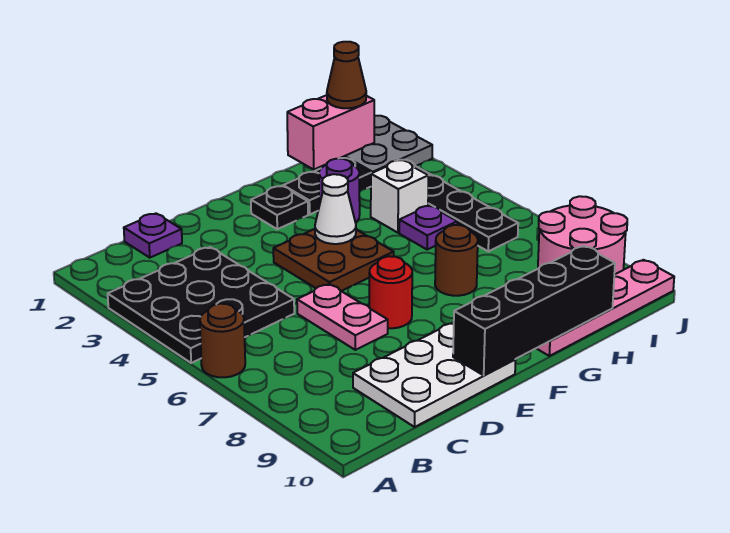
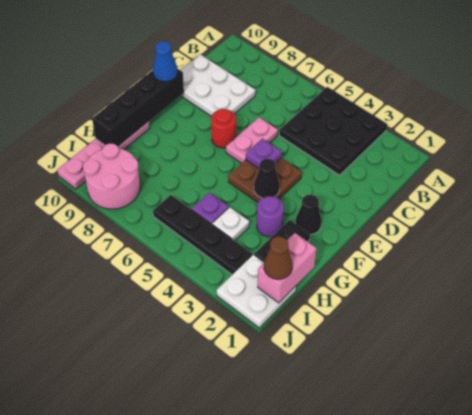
brown round brick A6 level 1 -> none
purple plate C1 level 1 -> purple plate E5 level 2
white plate C9:E10 level 1 -> white plate C8:D10 level 1
pink plate D6:D7 level 1 -> pink plate D6:E6 level 1
none -> blue cone E10 level 3
black plate F2 level 1 -> black cone F2 level 1
white cone F4 level 2 -> black cone F4 level 2
brown round brick G7 level 1 -> none
white brick H4 level 1 -> white plate H4 level 1
grey plate I1:J2 level 1 -> white plate I1:J2 level 1

